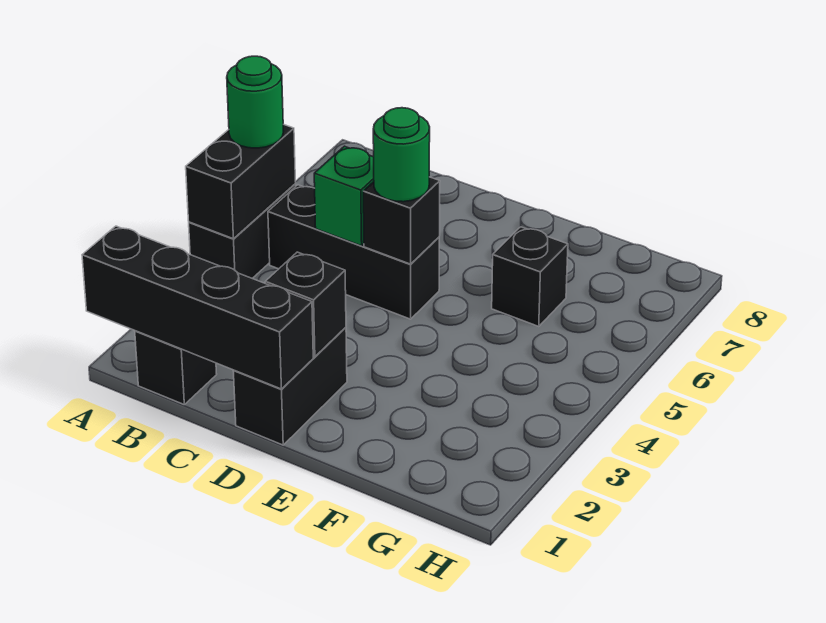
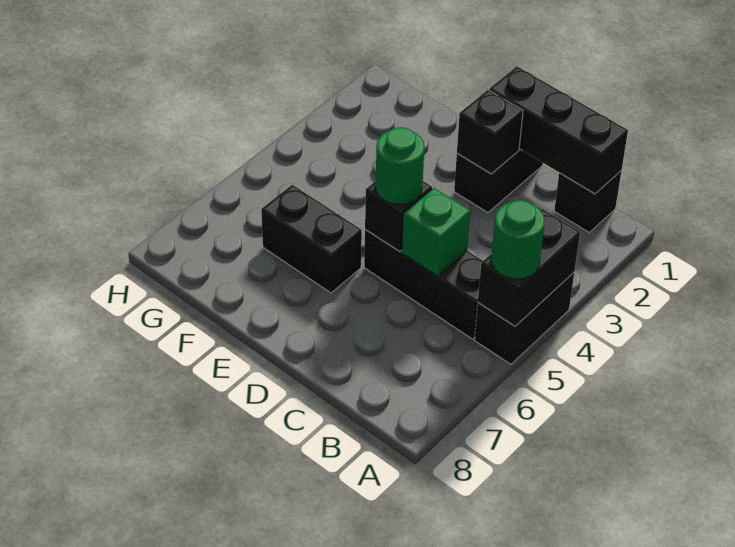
black brick A1:D1 level 2 -> black brick B1:D1 level 2
black brick F6 level 1 -> black brick E6:F6 level 1

